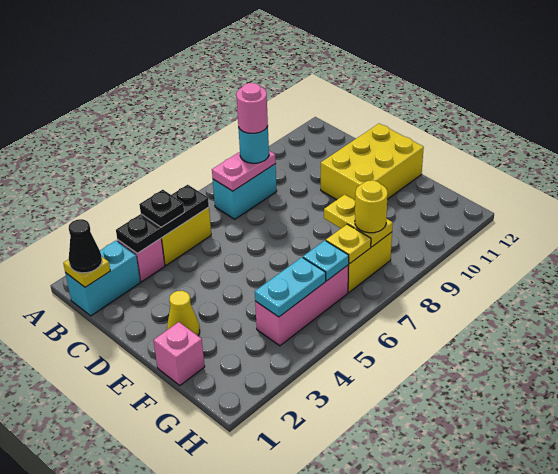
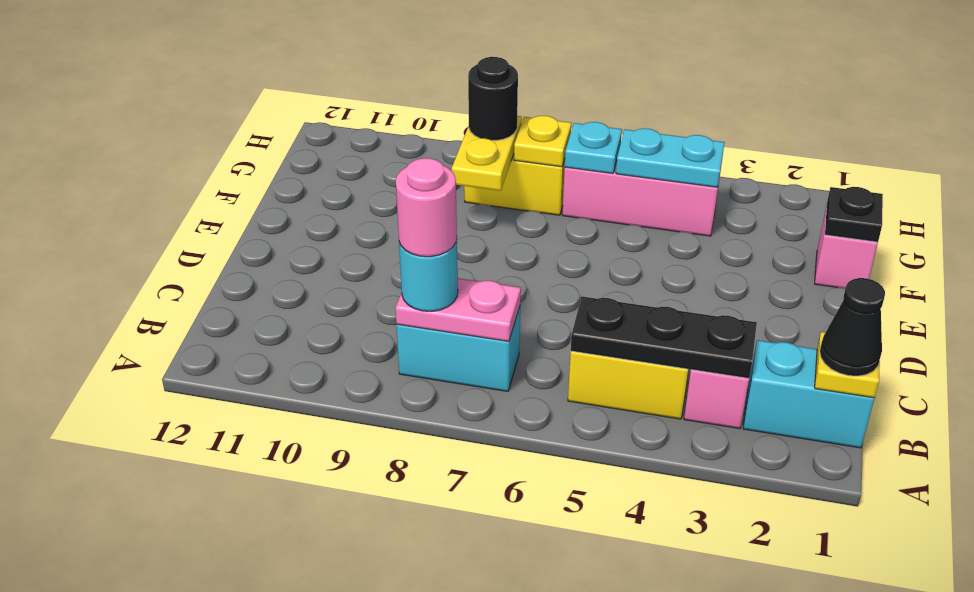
black plate B4 level 3 -> black plate F1 level 2
yellow brick D10:E12 level 1 -> none
yellow cone E2 level 1 -> none
yellow round brick G8 level 3 -> black round brick G8 level 3

